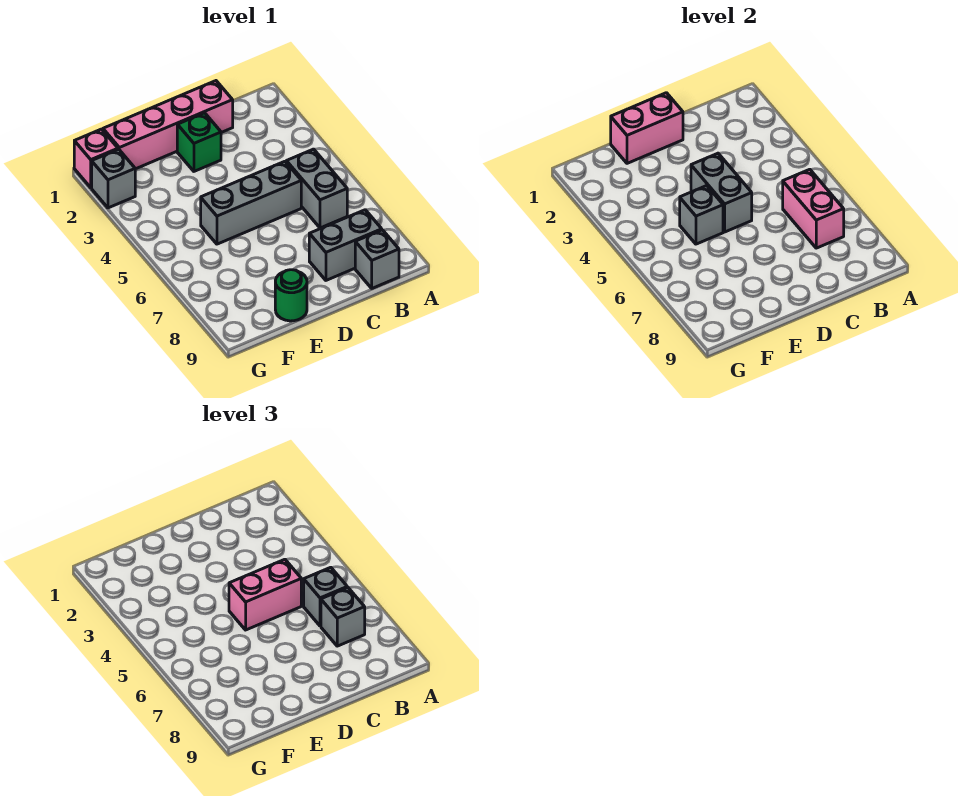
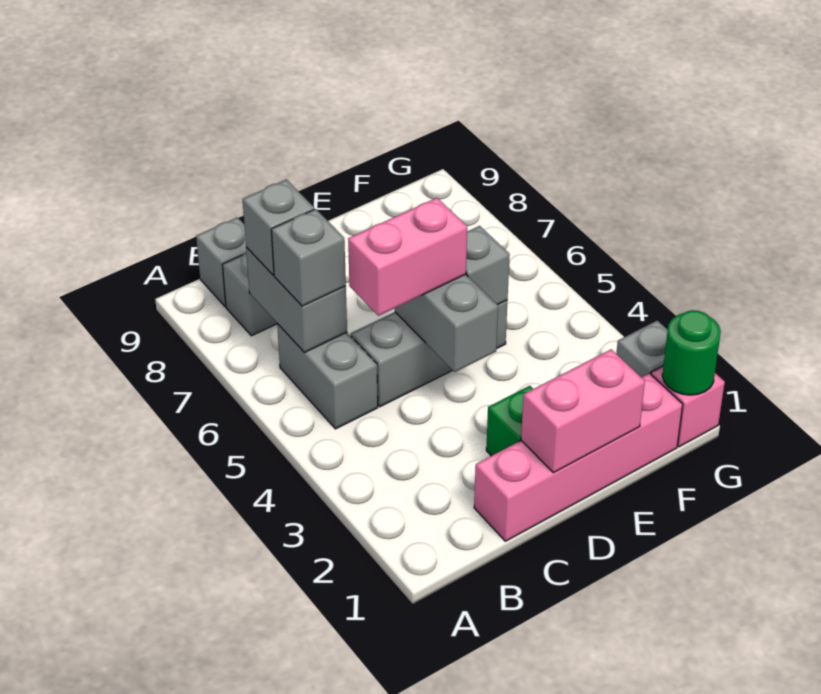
pink brick B6:B7 level 2 -> grey brick B6:B7 level 2
green round brick E9 level 1 -> green round brick G1 level 2

